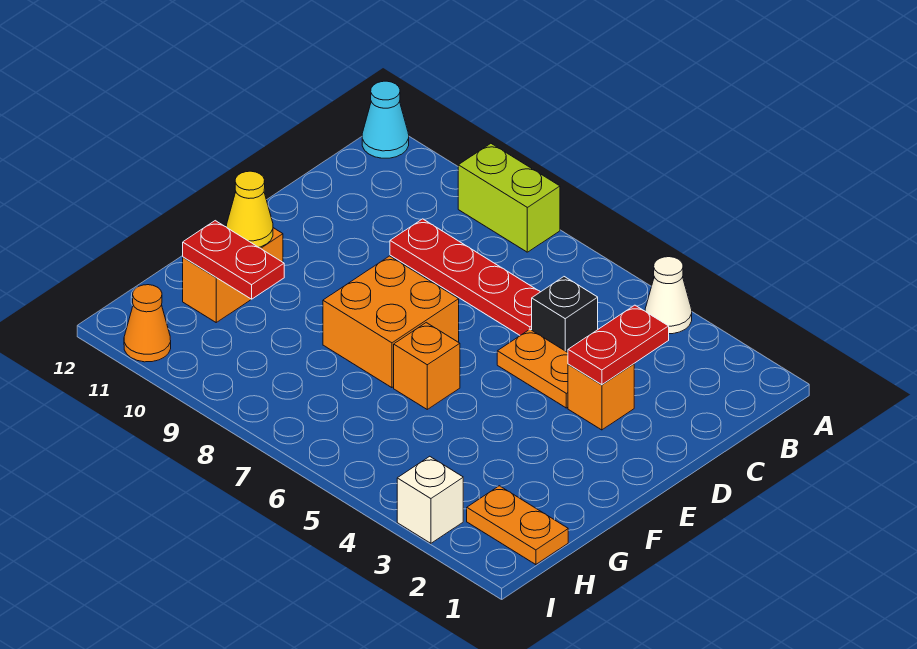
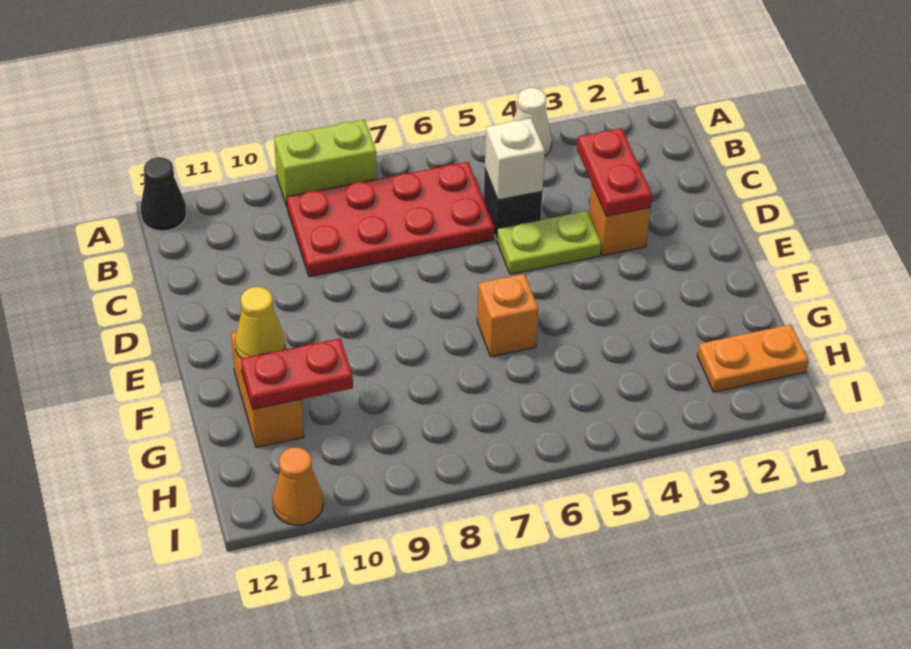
cyan cone A12 level 1 -> black cone A12 level 1
red plate C6:C9 level 1 -> red plate B6:C9 level 1
orange plate D4:D5 level 1 -> lime plate D4:D5 level 1
orange brick E7:F8 level 1 -> none
white brick I3 level 1 -> white brick C5 level 2

